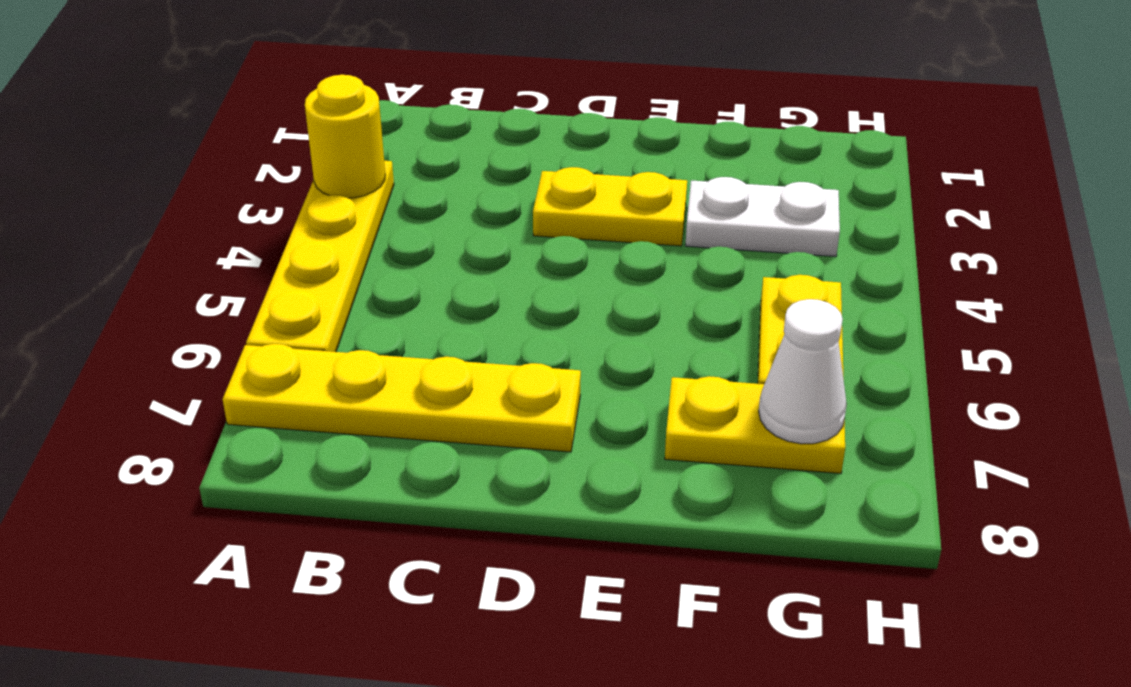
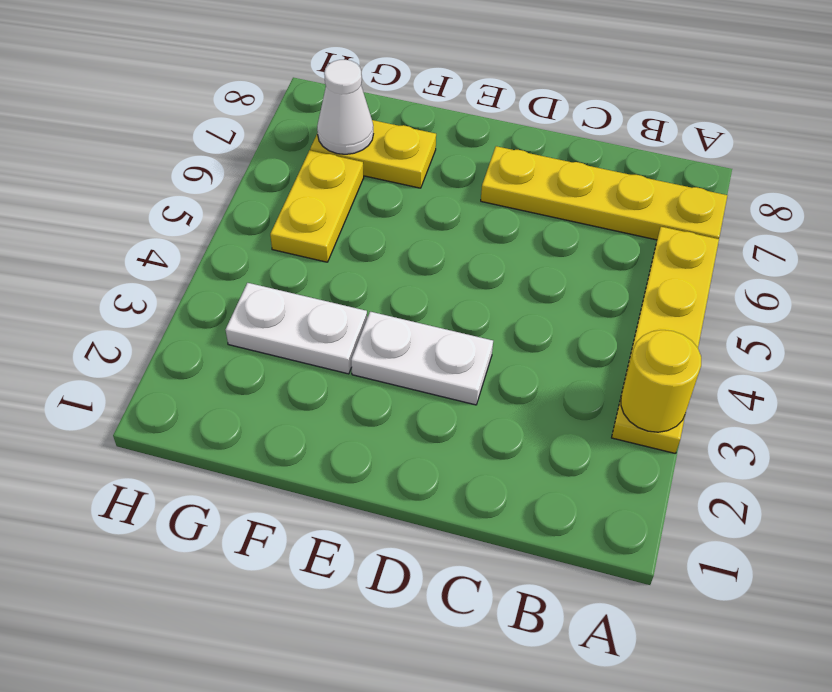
yellow plate D3:E3 level 1 -> white plate D3:E3 level 1

